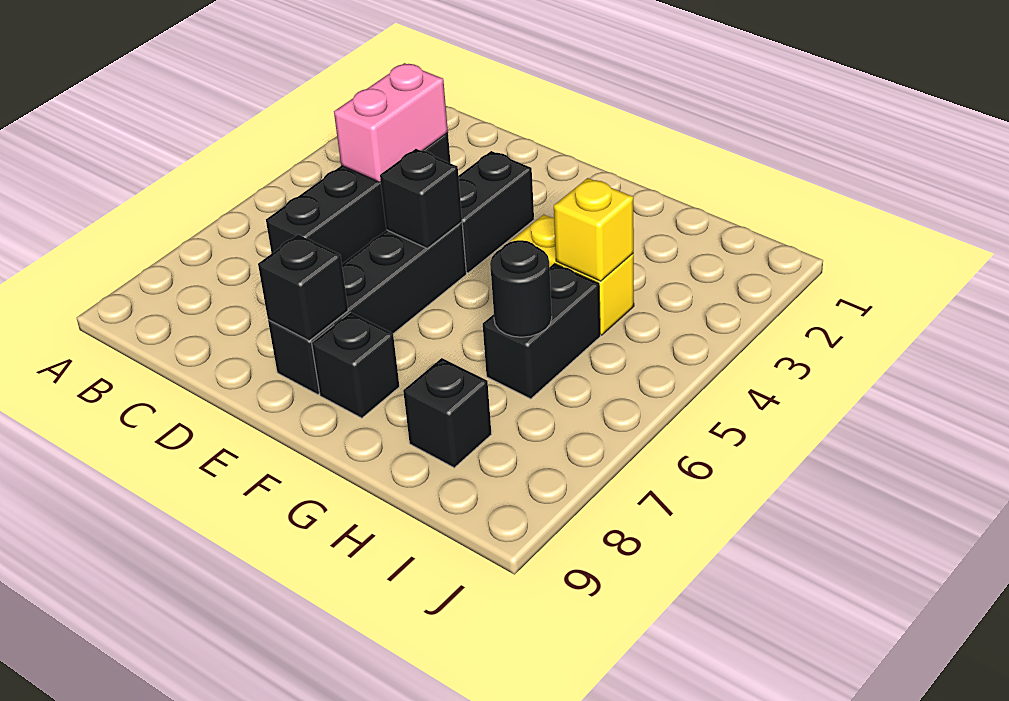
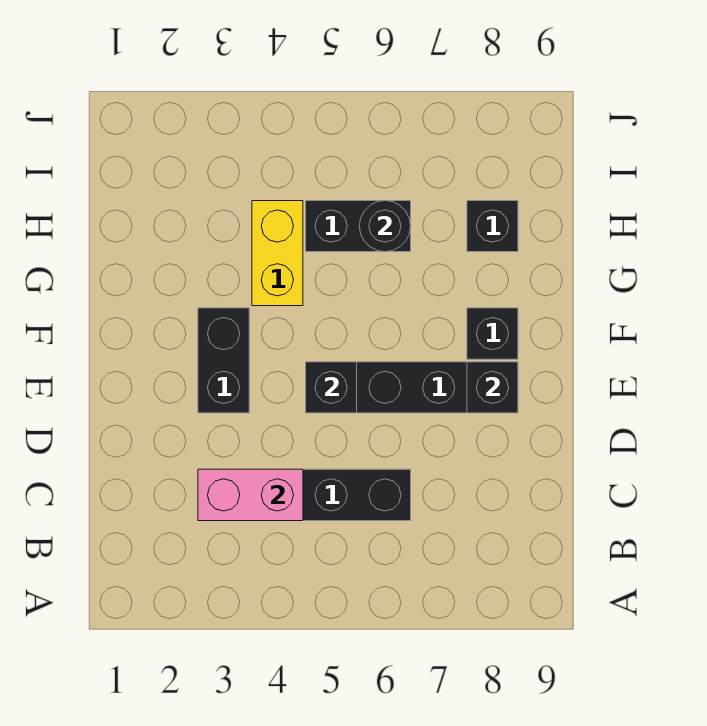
black brick E3:E4 level 1 -> black brick E3:F3 level 1
yellow brick H4 level 2 -> none

